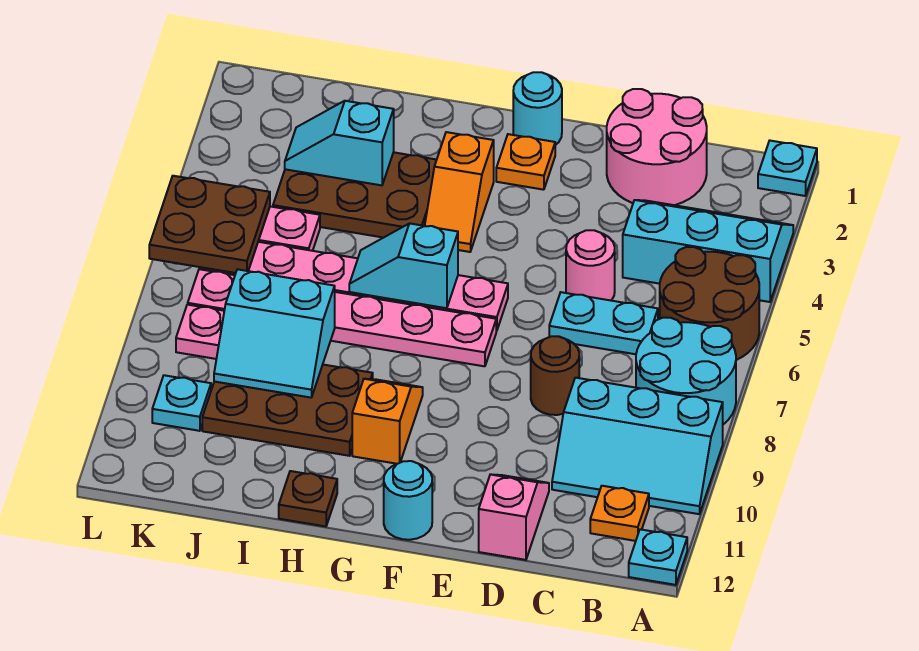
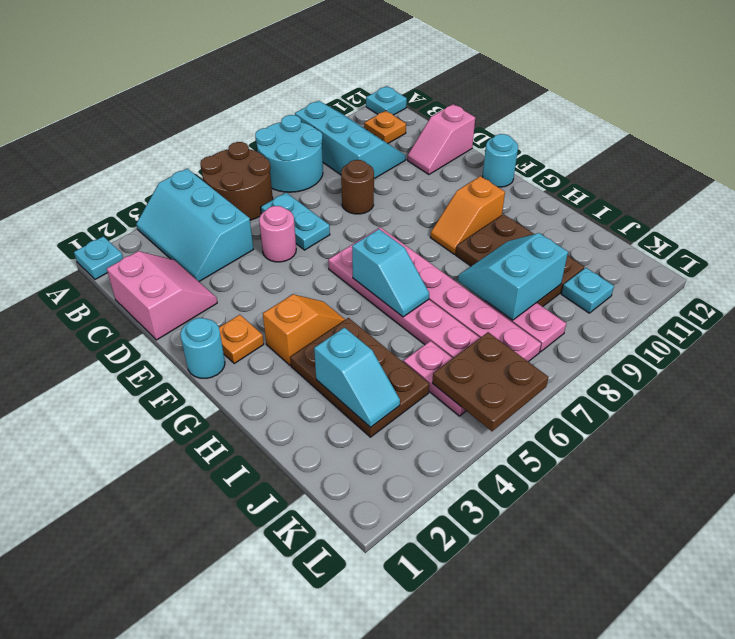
pink round brick C1:D2 level 1 -> pink slope C1:D2 level 1 top 1
brown plate H12 level 1 -> none
cyan slope I8:J9 level 2 top 8 -> cyan slope I8:J9 level 2 top J

